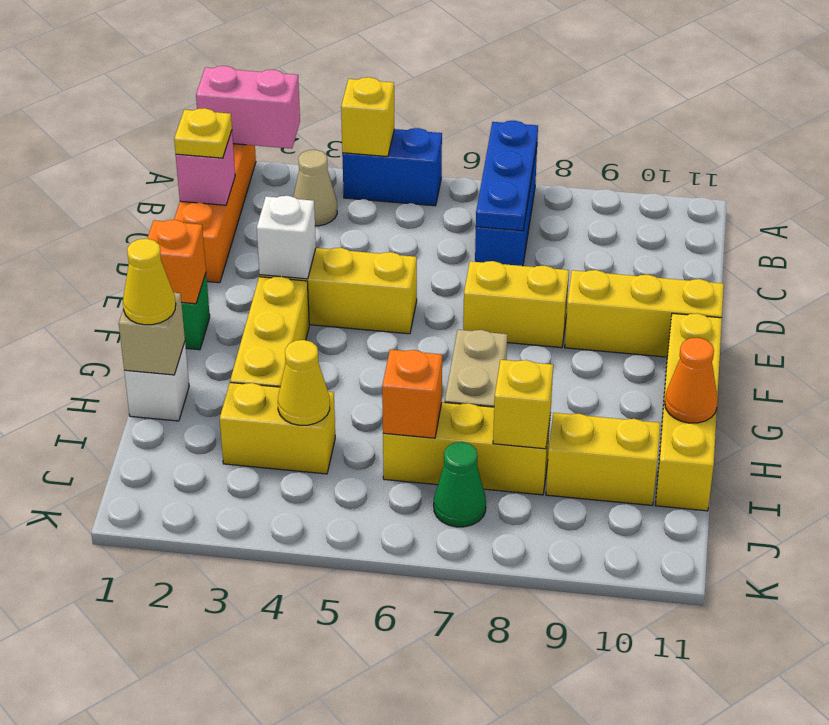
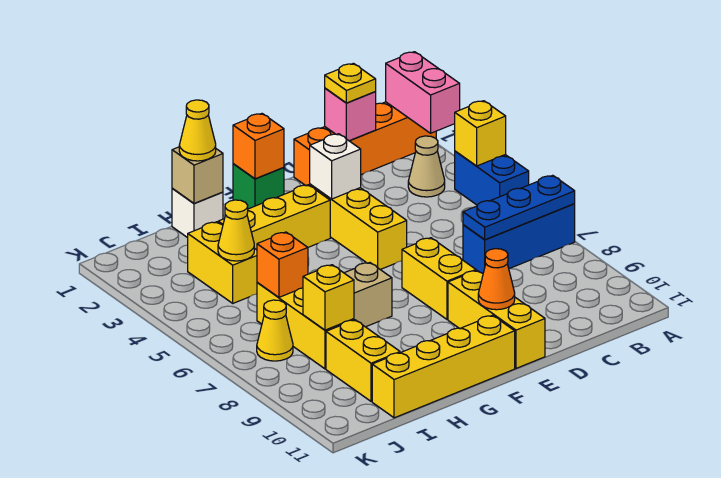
orange cone H11 level 2 -> orange cone E10 level 2
green cone J7 level 1 -> yellow cone J7 level 1

